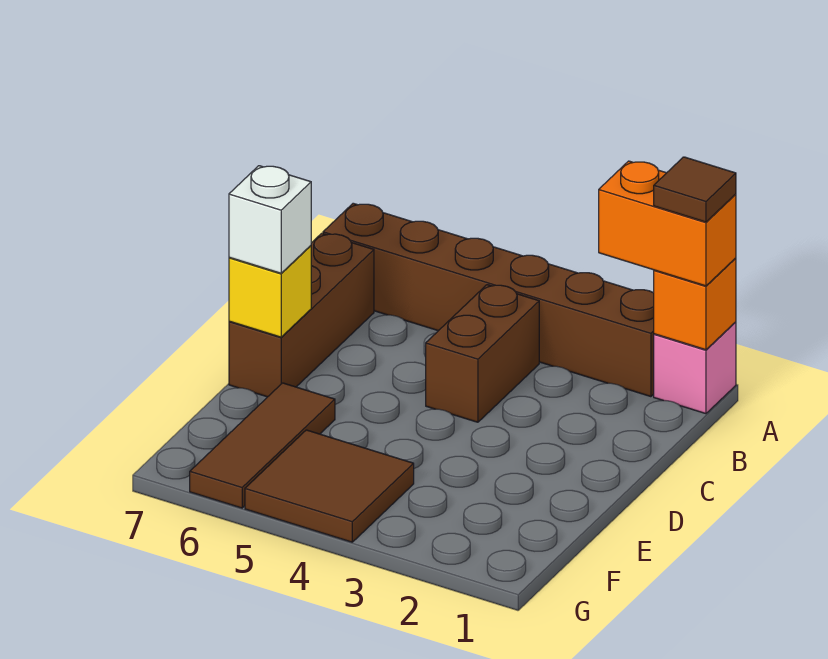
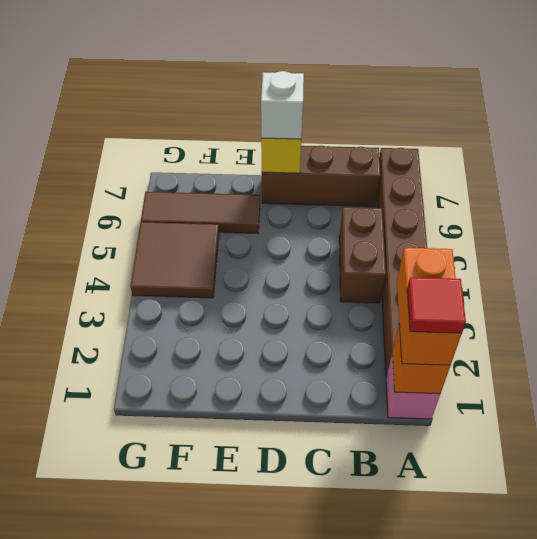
brown tile A1 level 4 -> red tile A1 level 4
brown brick B4:C4 level 1 -> brown brick B4:B5 level 1

